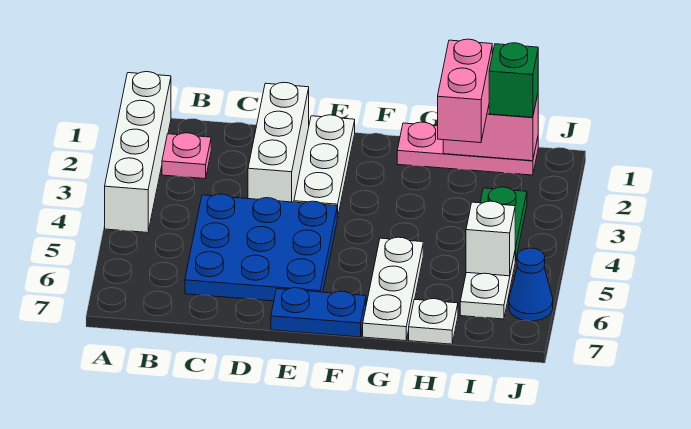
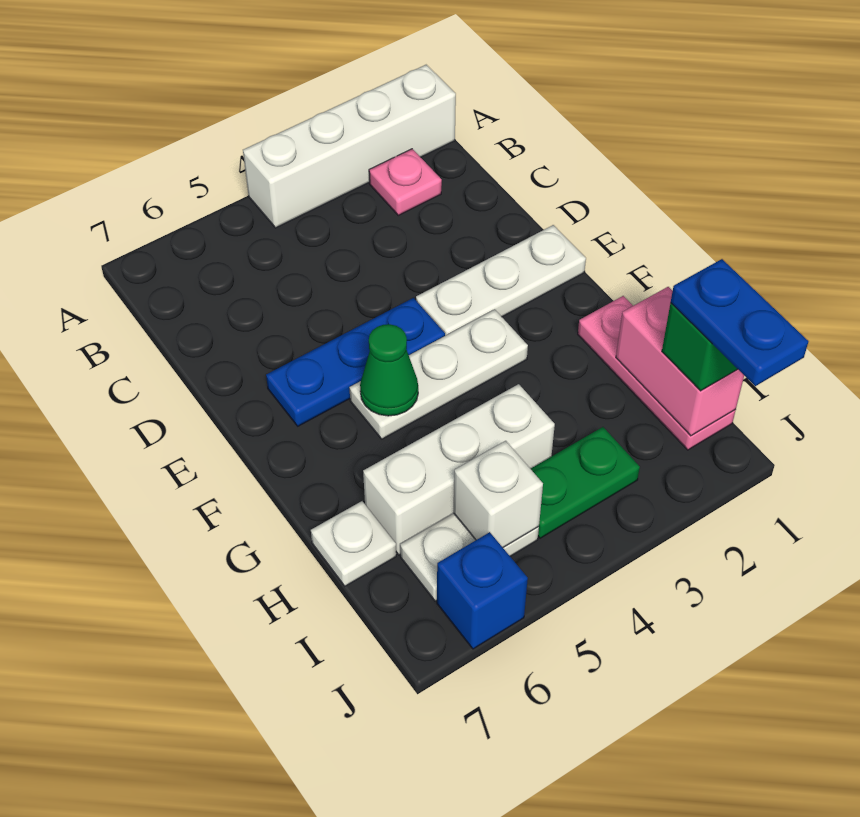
blue plate C4:E6 level 1 -> blue plate E4:E6 level 1
white brick D1:D3 level 1 -> white brick H4:H6 level 1
blue plate E7:F7 level 1 -> blue plate I1:J1 level 4
none -> green cone F5 level 2
white plate G5:G7 level 1 -> white plate F3:F5 level 1
pink brick H1:H2 level 3 -> none
blue cone J6 level 1 -> blue brick J6 level 1

